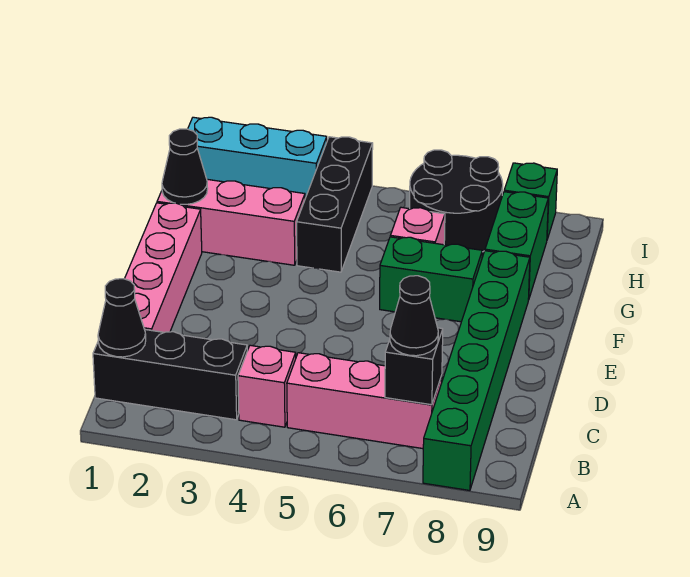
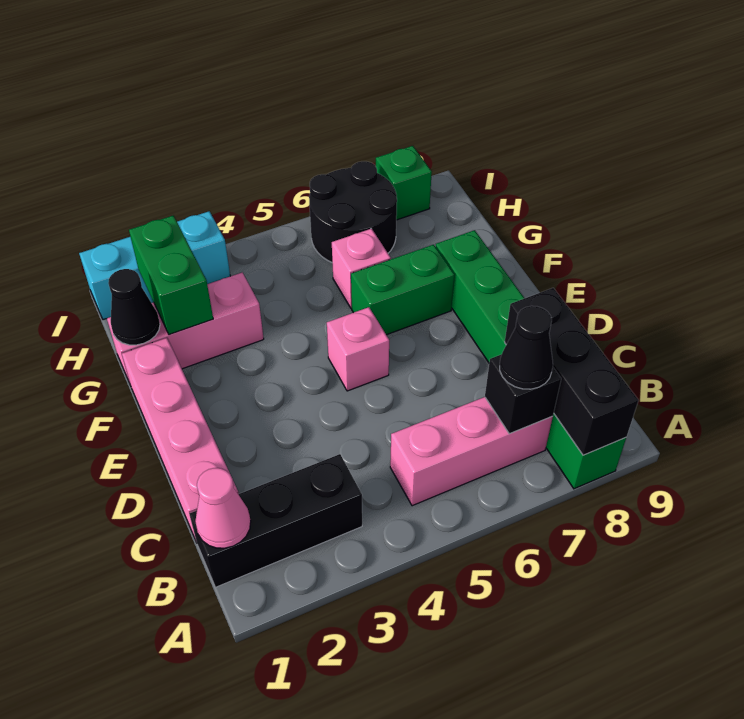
black cone B1 level 2 -> pink cone B1 level 2
pink brick B4 level 1 -> pink brick E5 level 1
black brick G4:I4 level 1 -> black brick A8:C8 level 2
green brick G8:H8 level 1 -> green brick G2:H2 level 2

